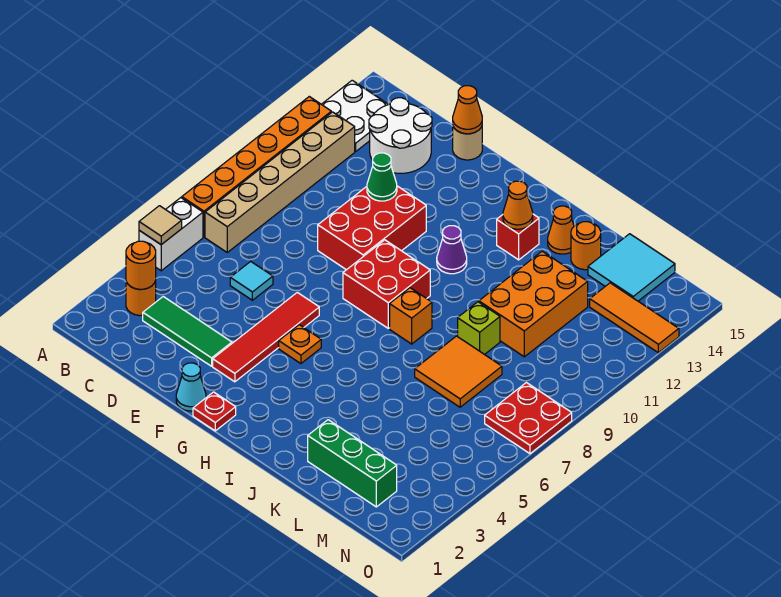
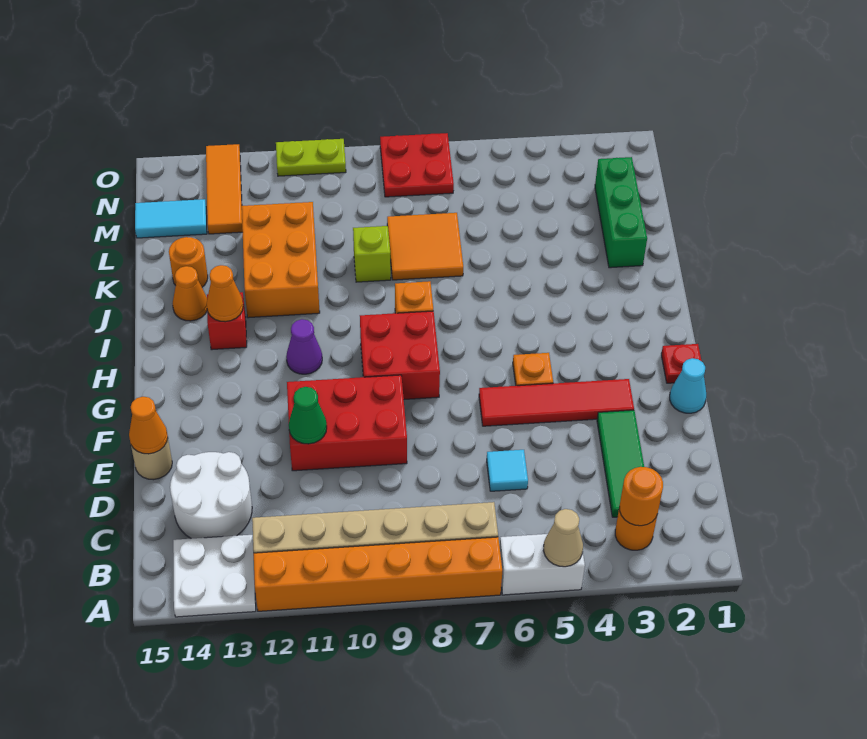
tan tile A5 level 2 -> tan cone A5 level 2
orange brick K10:L12 level 1 -> orange brick J11:L12 level 1
cyan tile L14:M15 level 1 -> cyan tile M14:M15 level 1
none -> lime plate O10:O11 level 1

